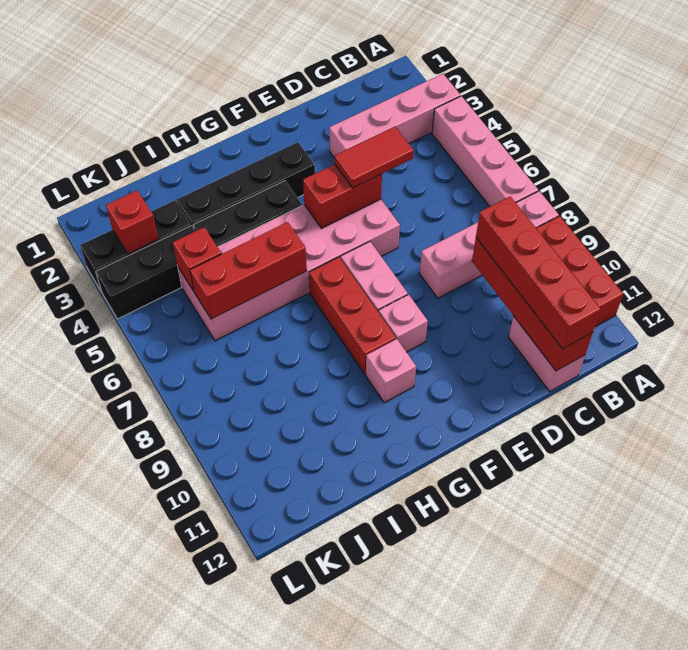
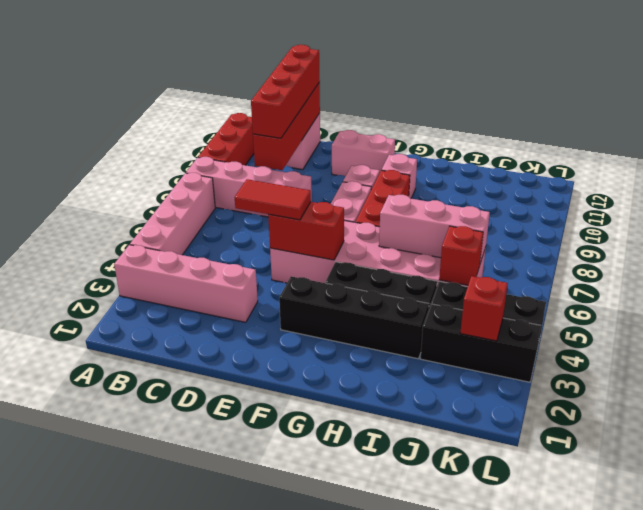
none -> pink brick E11:F11 level 1
red brick H6:J6 level 2 -> pink brick H6:J6 level 2

